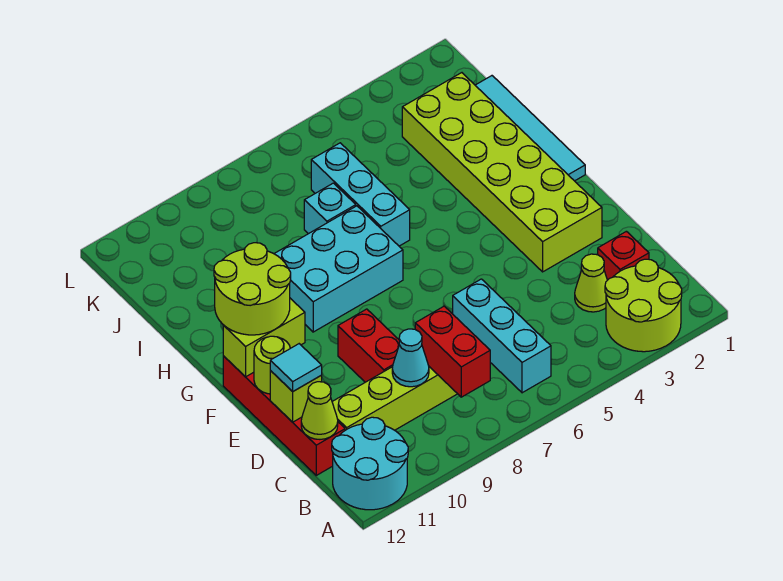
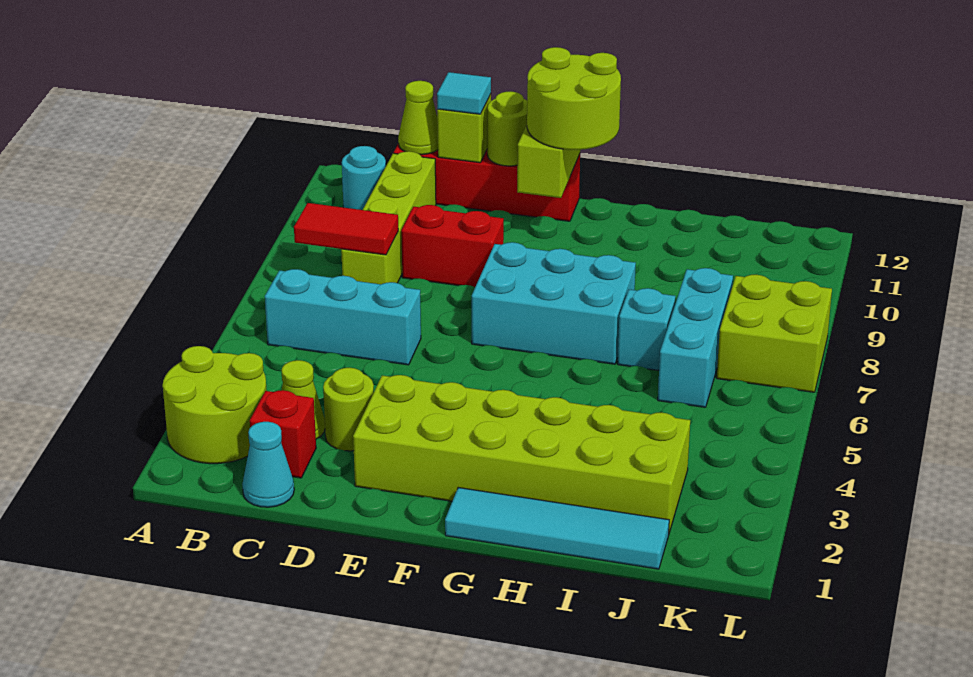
cyan round brick A11:B12 level 1 -> cyan round brick B11 level 1
red brick B8:C8 level 2 -> red tile B8:C8 level 2
cyan cone C9 level 2 -> cyan cone C1 level 1
none -> lime round brick D3 level 1
cyan brick G7:H9 level 1 -> cyan brick F7:H8 level 1
cyan brick H6:J6 level 1 -> cyan brick J6:J8 level 1
none -> lime brick K7:L8 level 1

